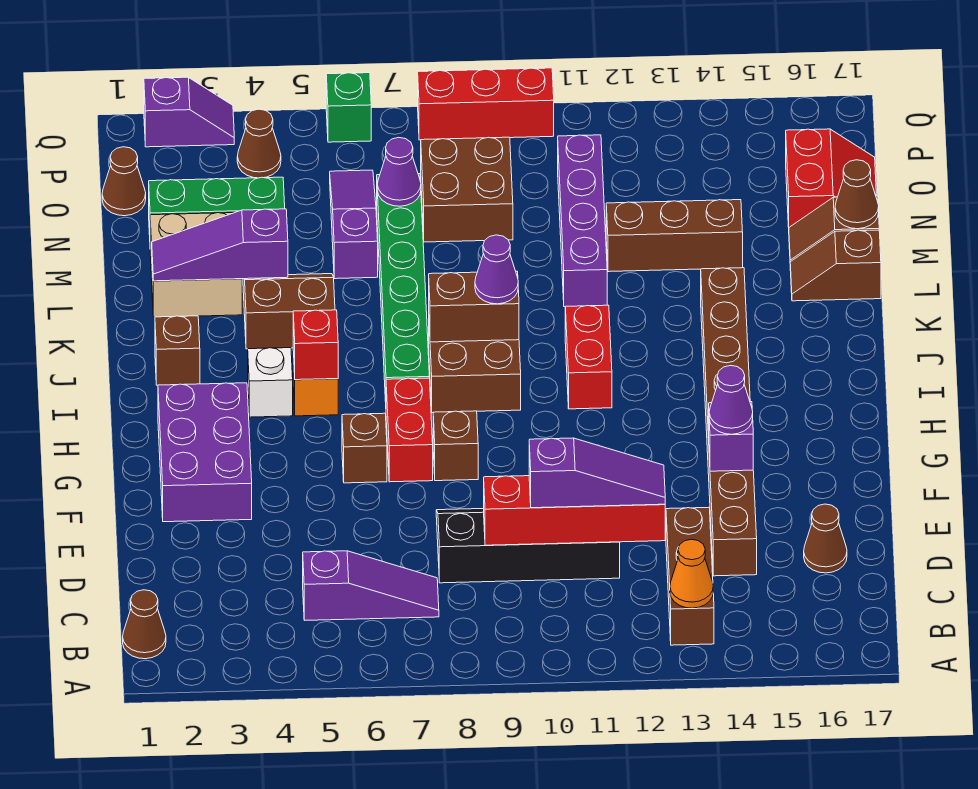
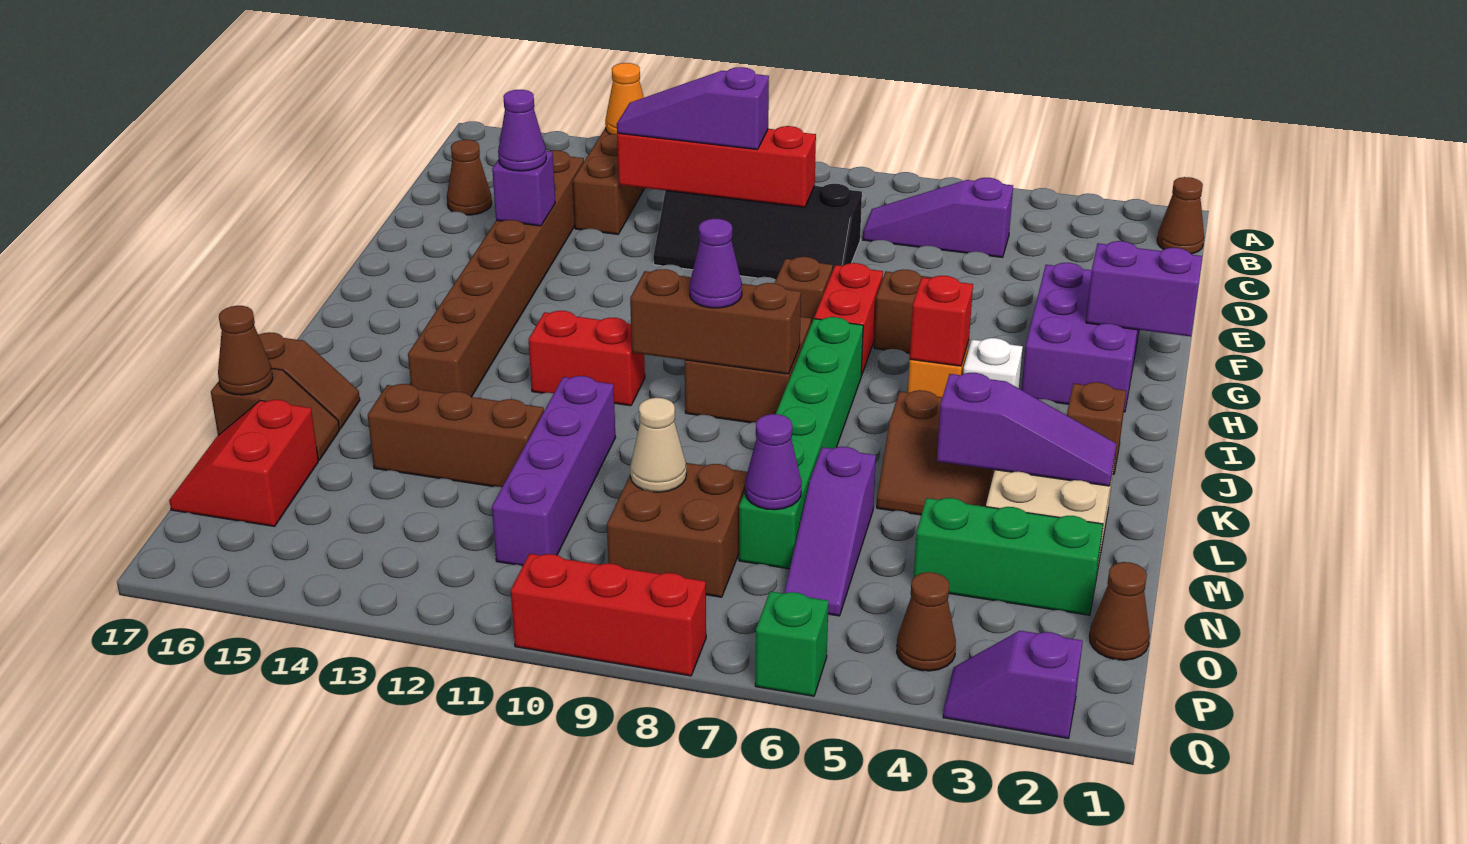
none -> purple brick G1:G2 level 2
red brick I11:J11 level 1 -> red brick J11:J12 level 1
brown brick J8:J9 level 2 -> brown brick J8:J10 level 2
none -> tan cone N9 level 2

